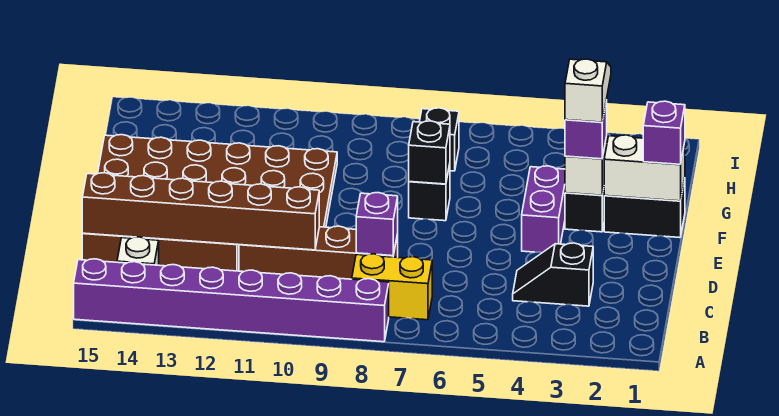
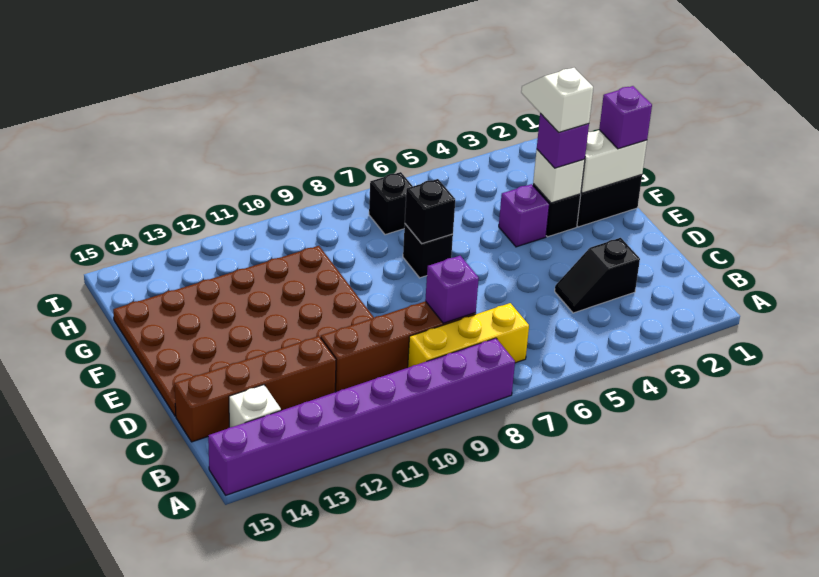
yellow brick B7:B8 level 1 -> yellow brick B7:B9 level 1
brown brick C10:C15 level 2 -> none
purple brick E4:F4 level 1 -> purple brick F4 level 1

